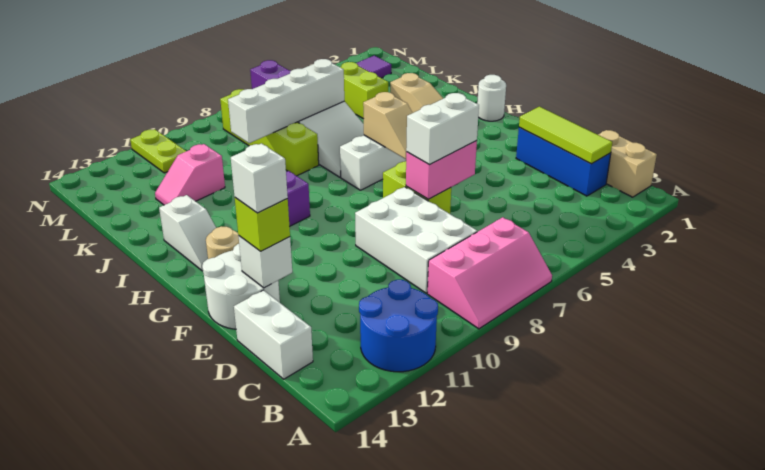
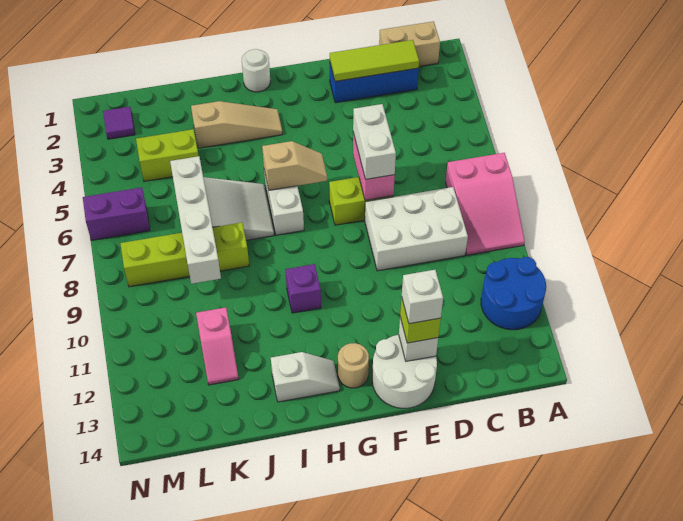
pink slope A7:B9 level 1 top B -> pink slope A7:B9 level 1 top 7
white brick C14:D14 level 1 -> none
lime plate M11:N11 level 1 -> none

